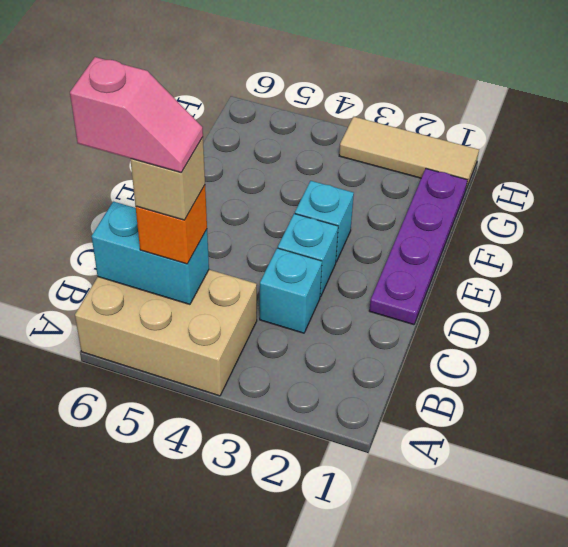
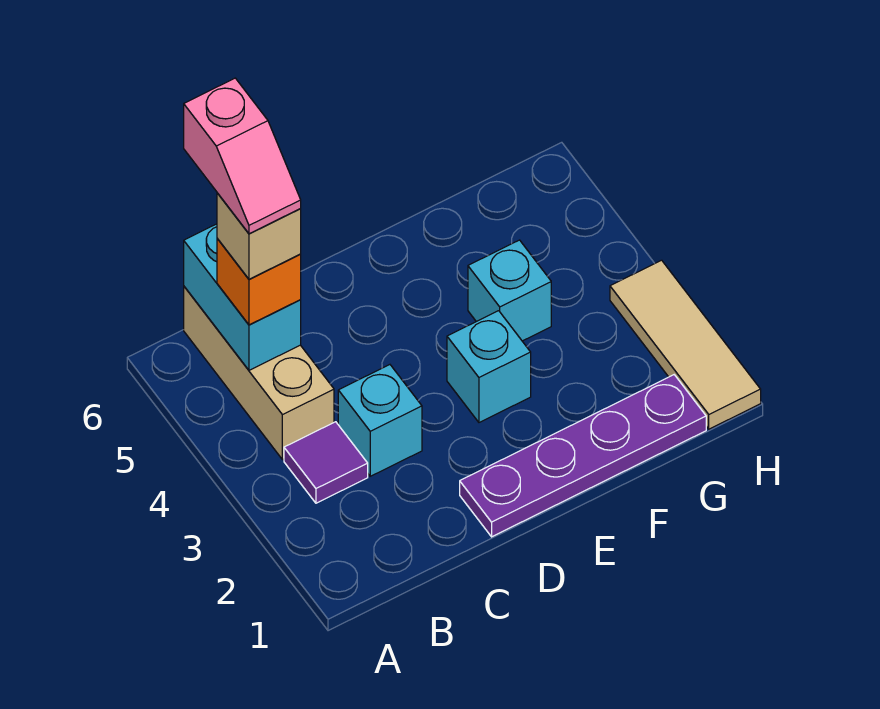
tan brick A4:B6 level 1 -> tan brick B4:B6 level 1
none -> purple tile B3 level 1
cyan brick D3 level 1 -> cyan brick F4 level 1

